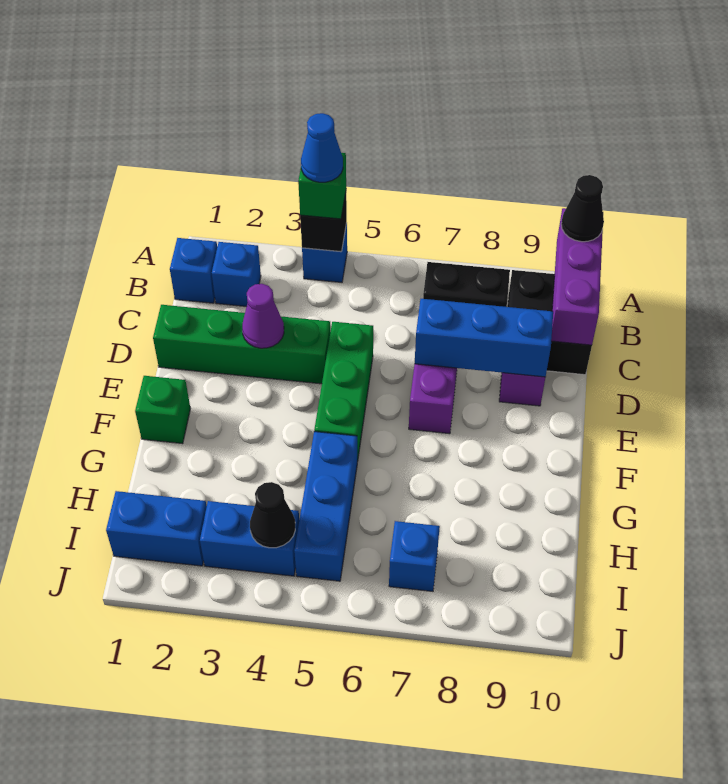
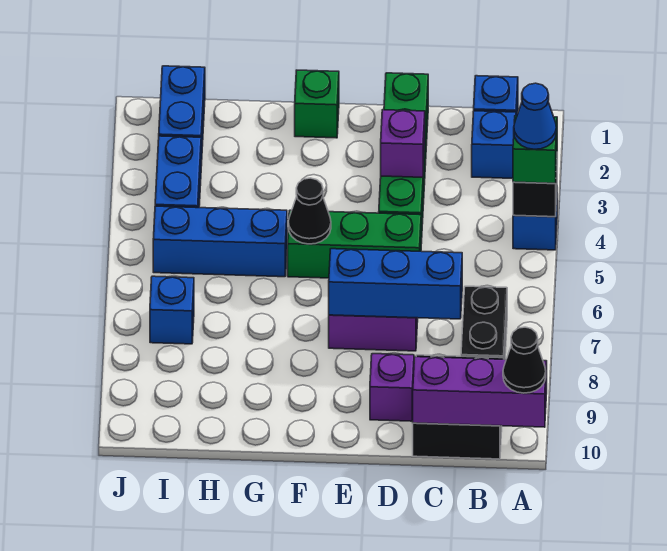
purple cone D3 level 2 -> purple brick D3 level 2
blue brick D7:D9 level 2 -> blue brick C7:E7 level 2
black cone I4 level 2 -> black cone F5 level 2

